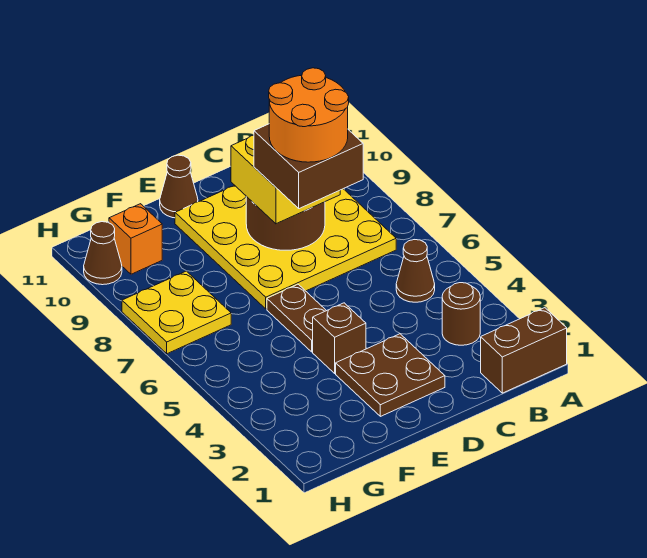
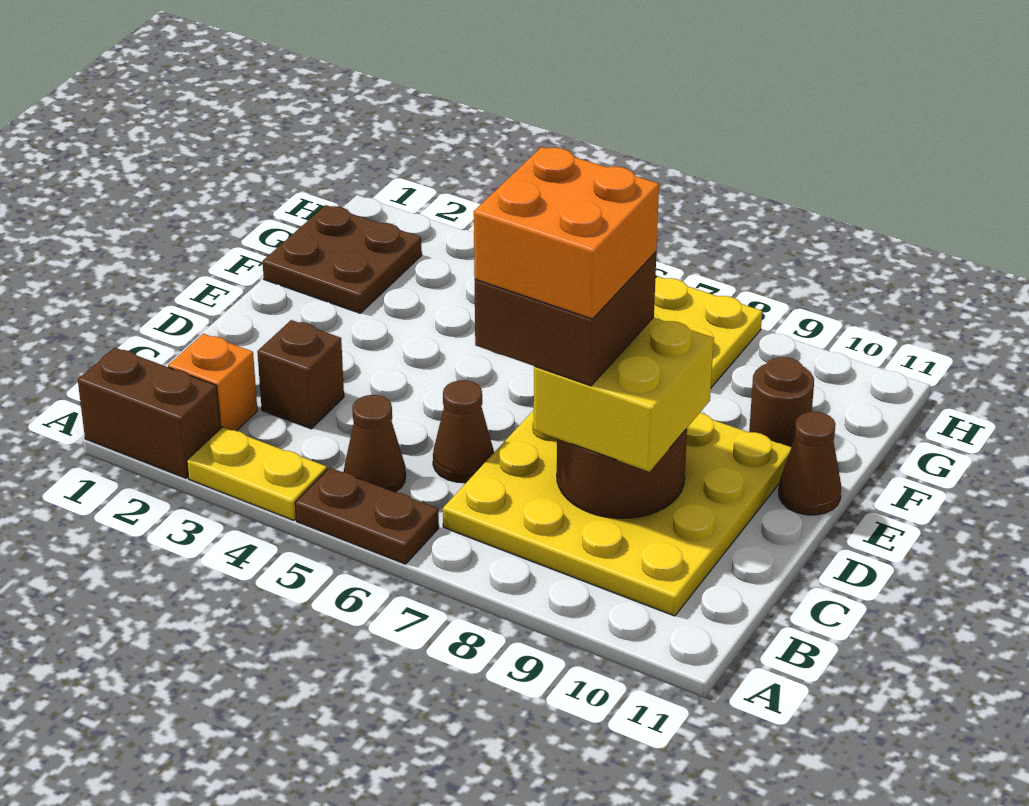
brown brick A1:B1 level 1 -> brown brick A1:A2 level 1
none -> yellow plate A3:A4 level 1
brown round brick B3 level 1 -> brown round brick F10 level 1
orange round brick C7:D8 level 5 -> orange brick C7:D8 level 5
brown plate D2:E3 level 1 -> brown plate F1:G2 level 1
brown brick E4 level 1 -> brown brick C3 level 1
brown plate E5:E6 level 1 -> brown plate A5:A6 level 1
orange brick G10 level 1 -> orange brick B2 level 1
brown cone H10 level 1 -> brown cone C6 level 1

